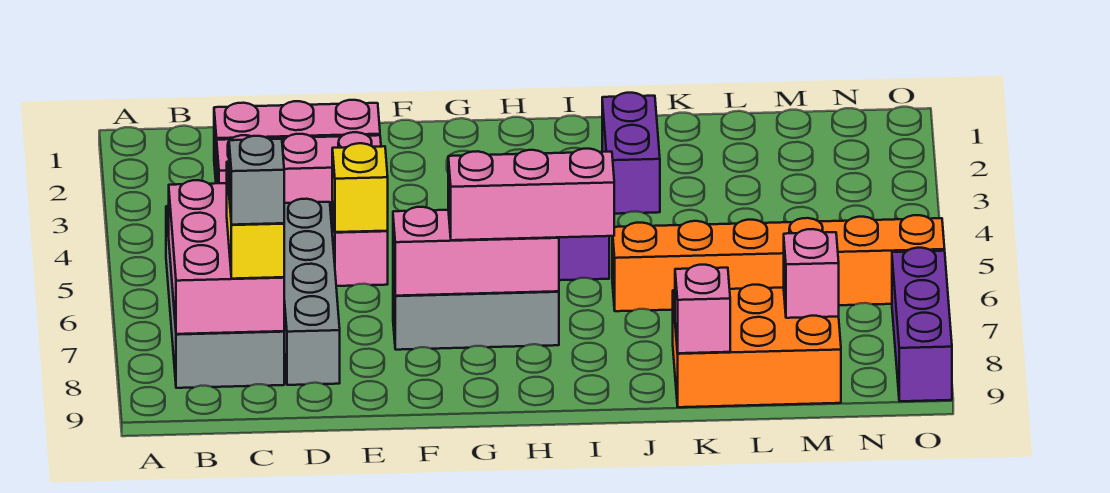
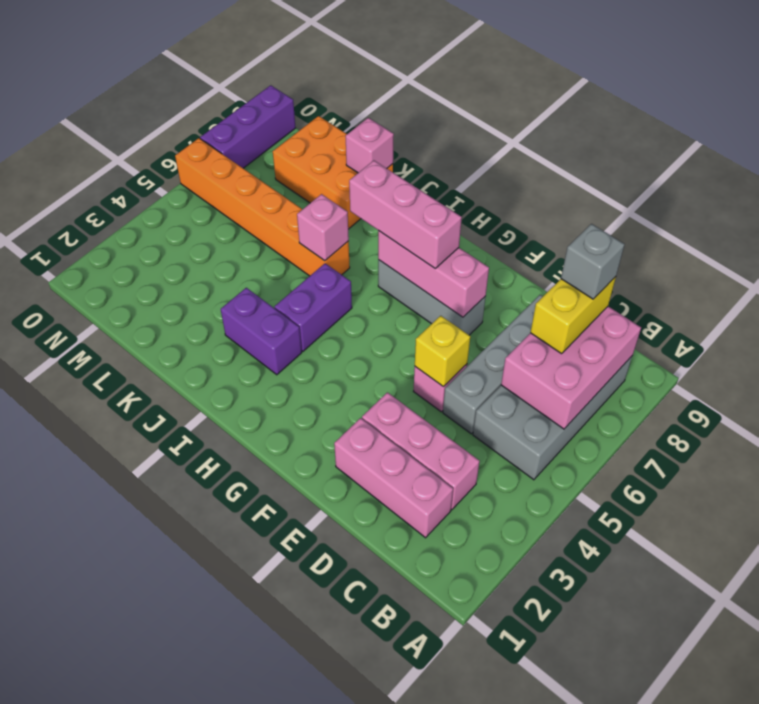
purple brick J2:J3 level 1 -> purple brick I3:J3 level 1
pink brick M8 level 2 -> pink brick J6 level 2

